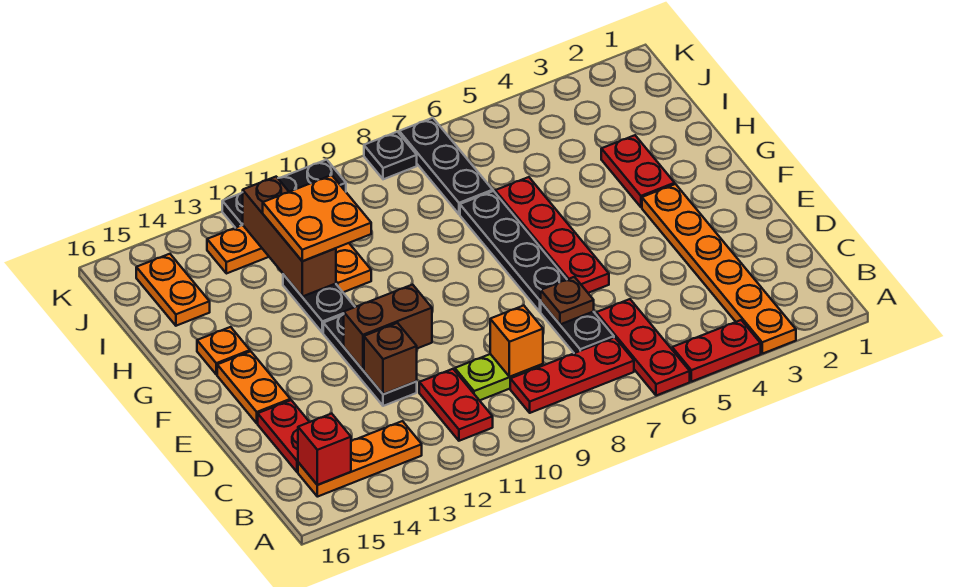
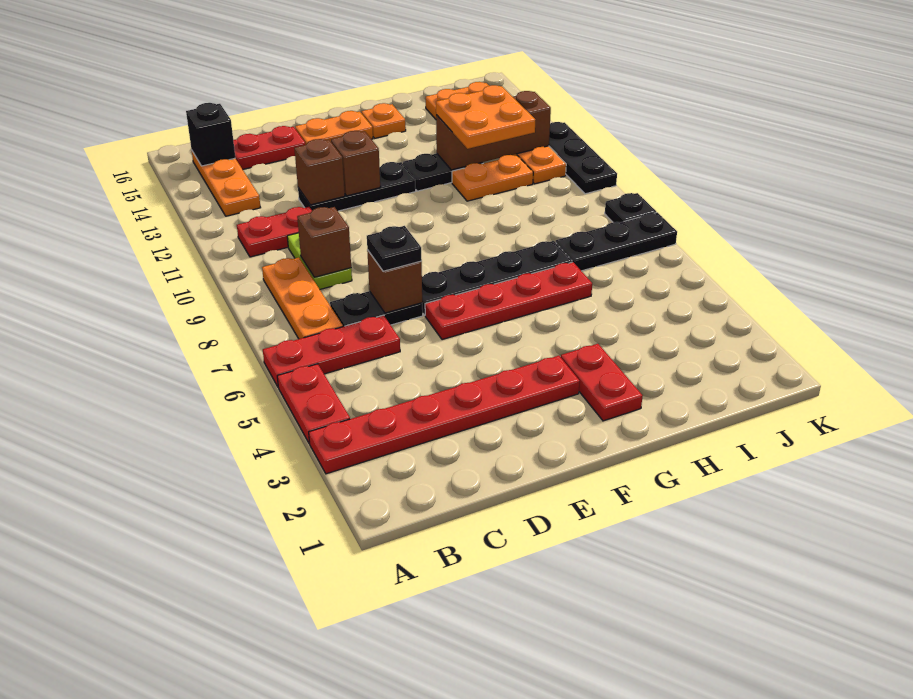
orange plate A3:F3 level 1 -> red plate A3:F3 level 1
red plate B7:B9 level 1 -> orange plate B7:B9 level 1
red brick B15 level 2 -> black brick B15 level 2
orange brick C9 level 2 -> brown brick C9 level 2
brown plate D7 level 2 -> brown brick D7 level 2
none -> black plate D7 level 3
brown brick E11:E12 level 2 -> brown brick E12 level 2
red plate G3:H3 level 1 -> red plate G2:G3 level 1

